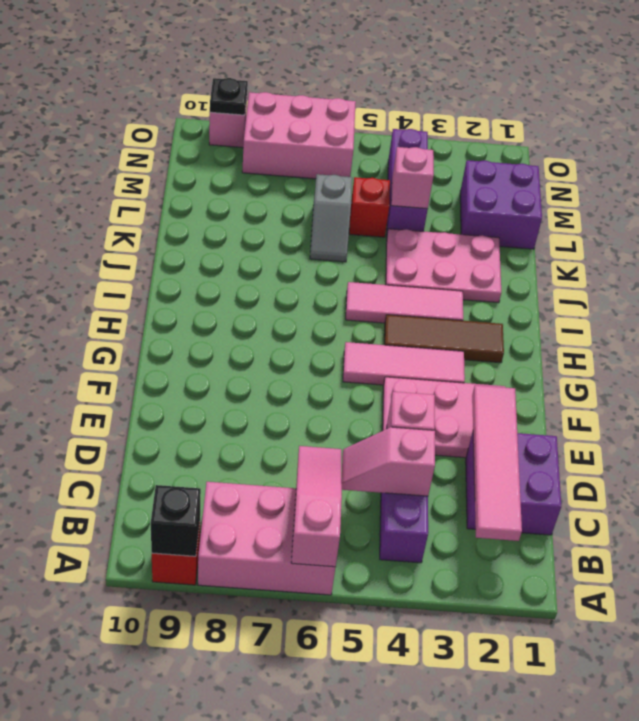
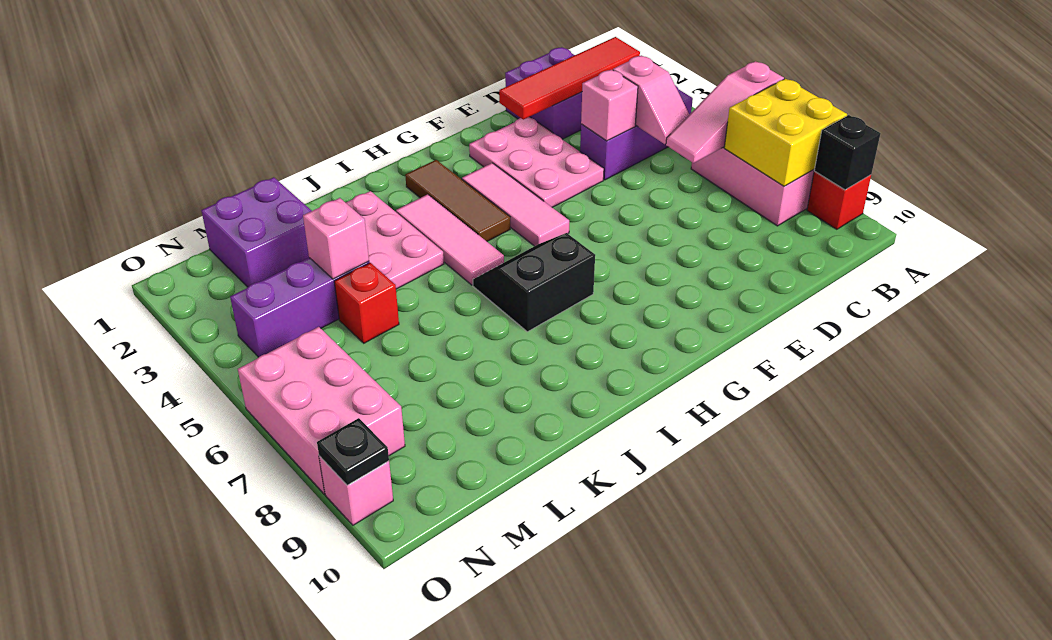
none -> yellow brick A7:B8 level 2
pink tile B2:E2 level 2 -> red tile B2:E2 level 2
none -> black slope H6:I7 level 1 top 7
grey slope K6:L6 level 1 top L -> none

